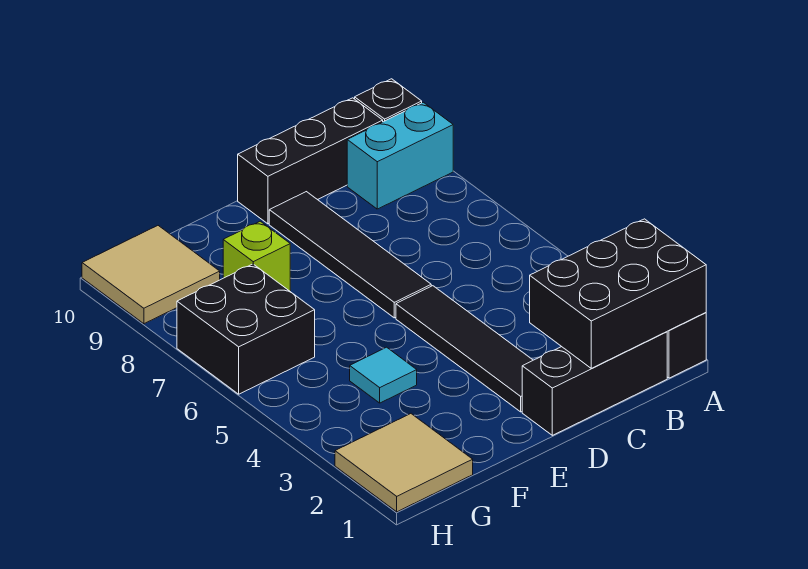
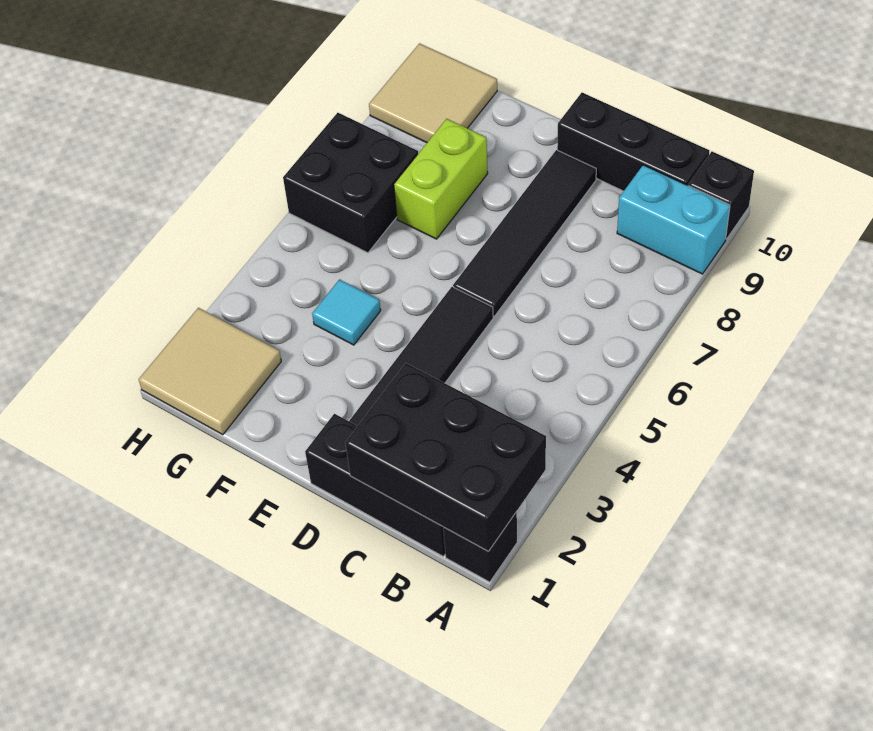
lime brick F8 level 1 -> lime brick F7:F8 level 1

